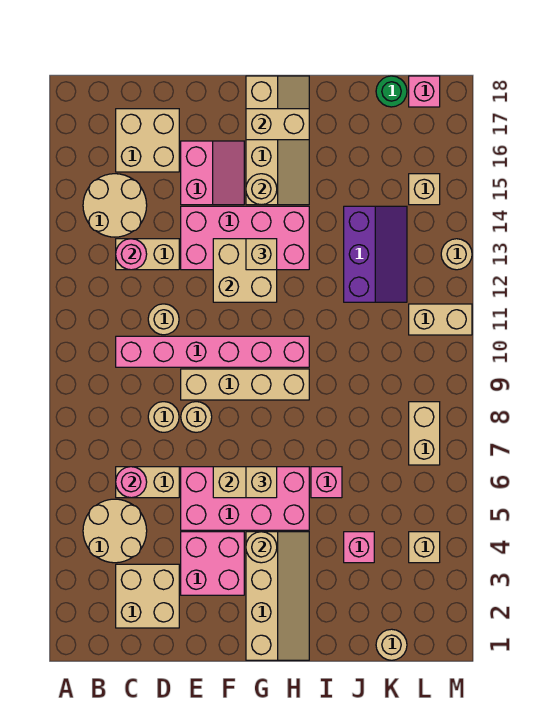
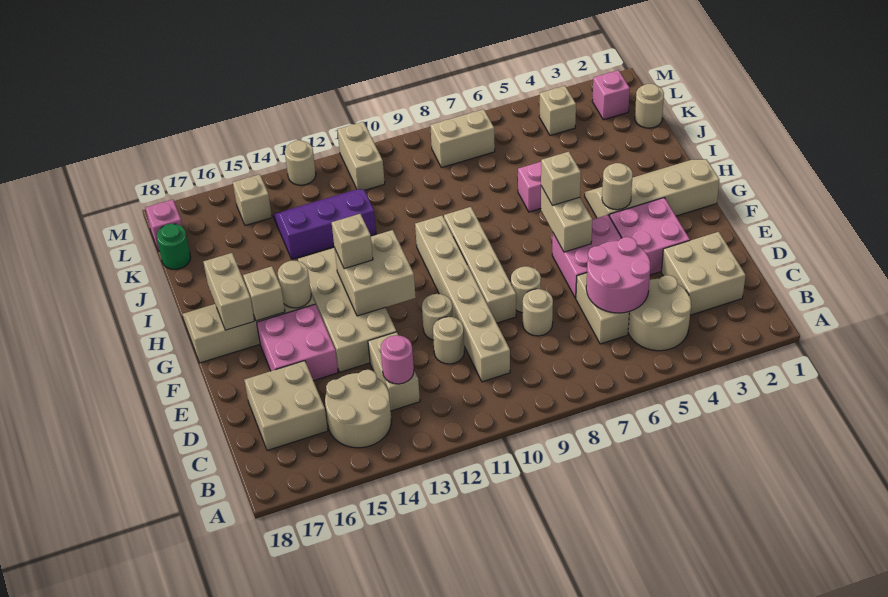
pink round brick C6 level 2 -> pink round brick C5:D6 level 2
pink brick C10:H10 level 1 -> tan brick C10:H10 level 1
pink brick E5:H6 level 1 -> pink brick E5:F6 level 1
none -> tan round brick E11 level 1
pink brick E13:H14 level 1 -> tan brick E13:H14 level 1
pink slope E15:F16 level 1 top E -> pink brick E15:F16 level 1
none -> tan brick G16 level 2
pink brick J4 level 1 -> pink brick L2 level 1

